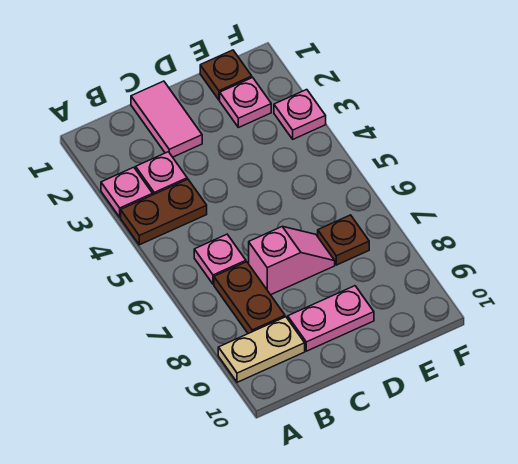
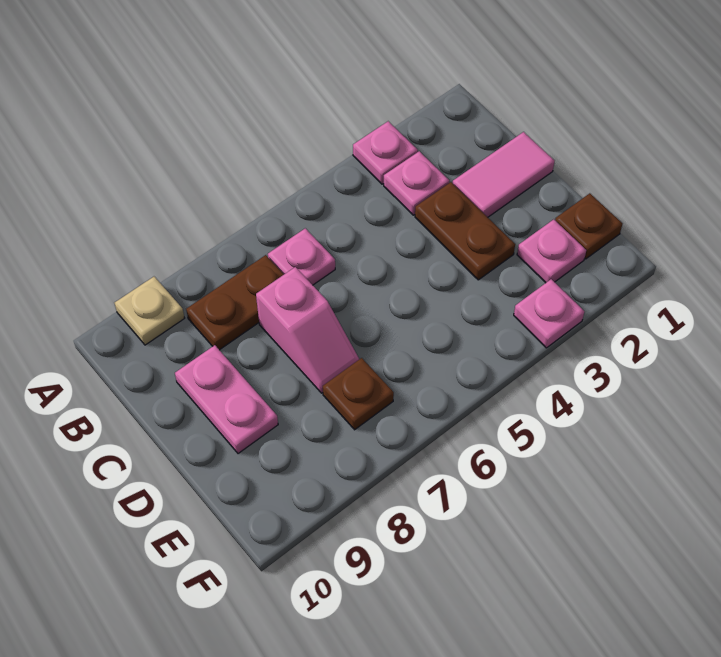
brown plate A4:B4 level 1 -> brown plate C3:D3 level 1
tan plate A9:B9 level 1 -> tan plate A9 level 1

